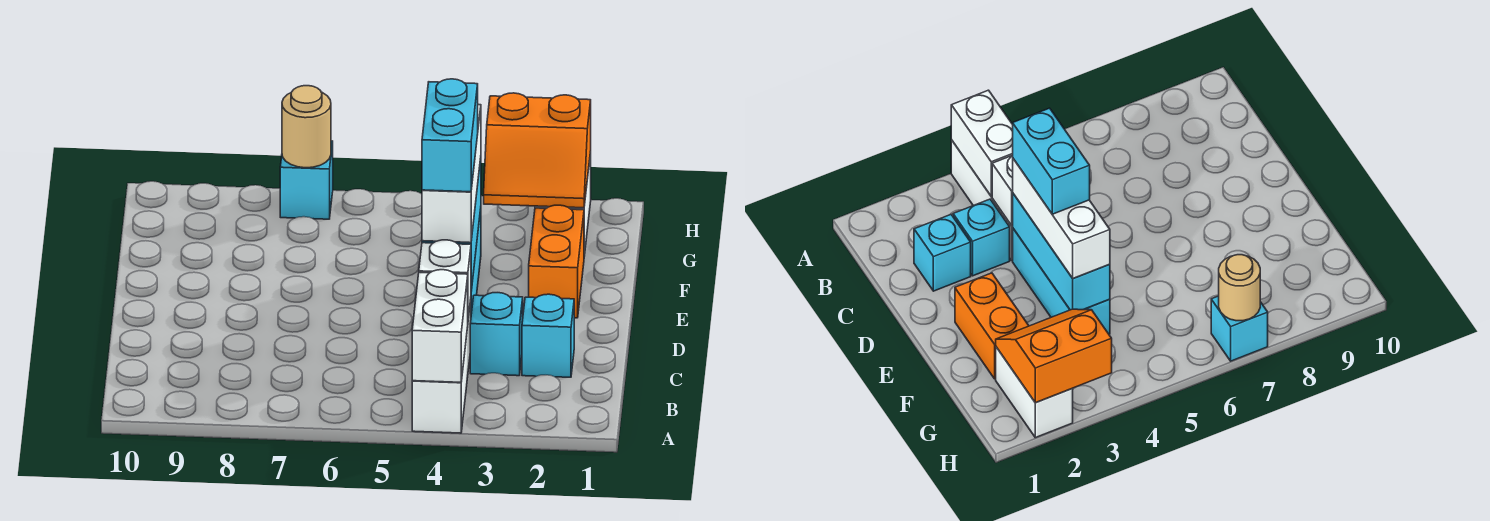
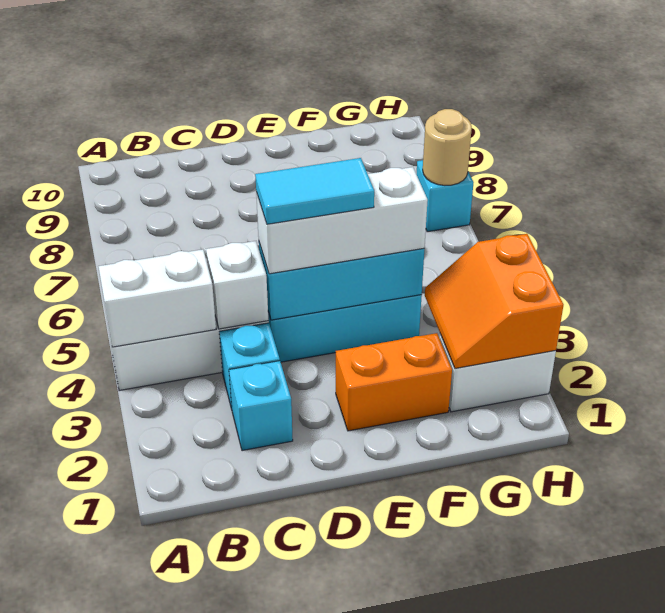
cyan brick D4:E4 level 4 -> cyan tile D4:E4 level 4

